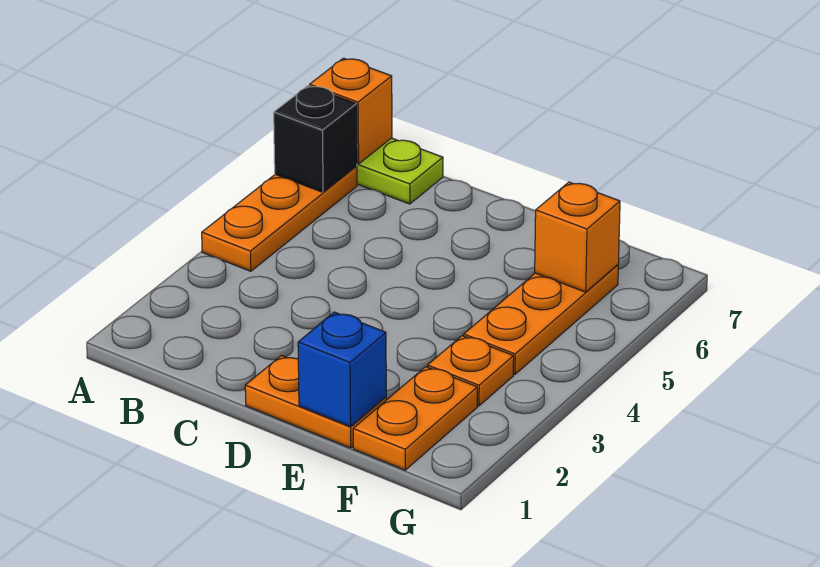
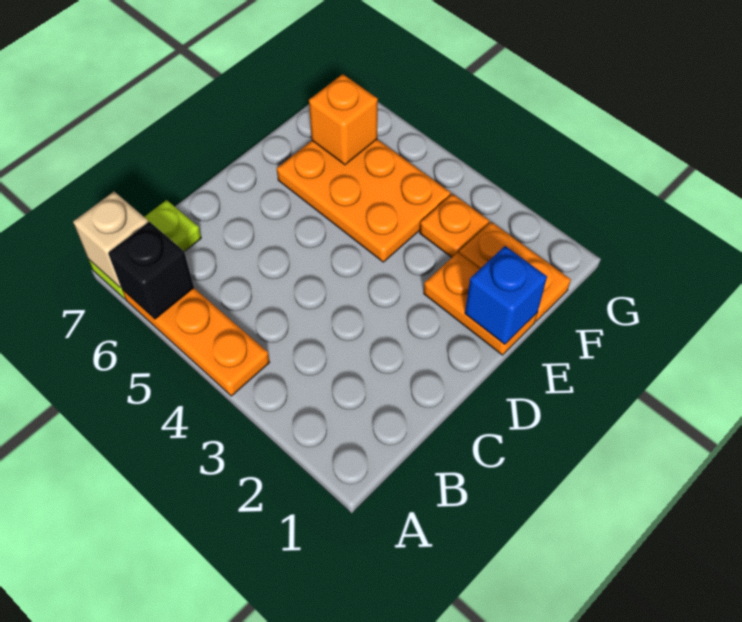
orange brick A7 level 2 -> tan brick A7 level 2
orange plate D1:E1 level 1 -> orange plate E1:E2 level 1
orange plate F4:F6 level 1 -> orange plate E4:F6 level 1

